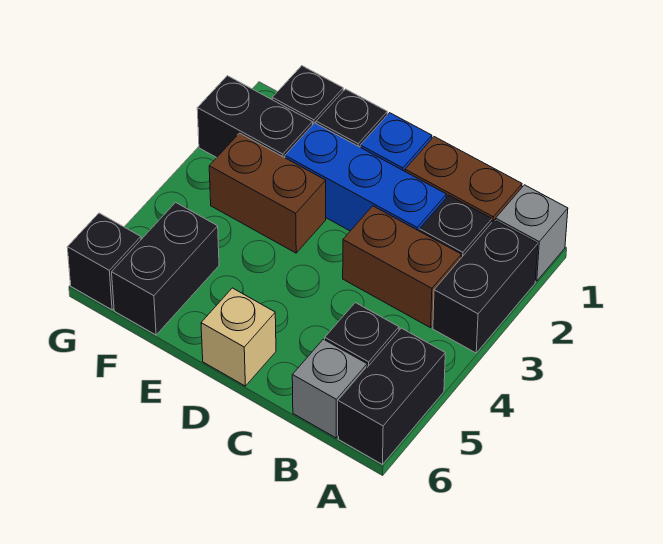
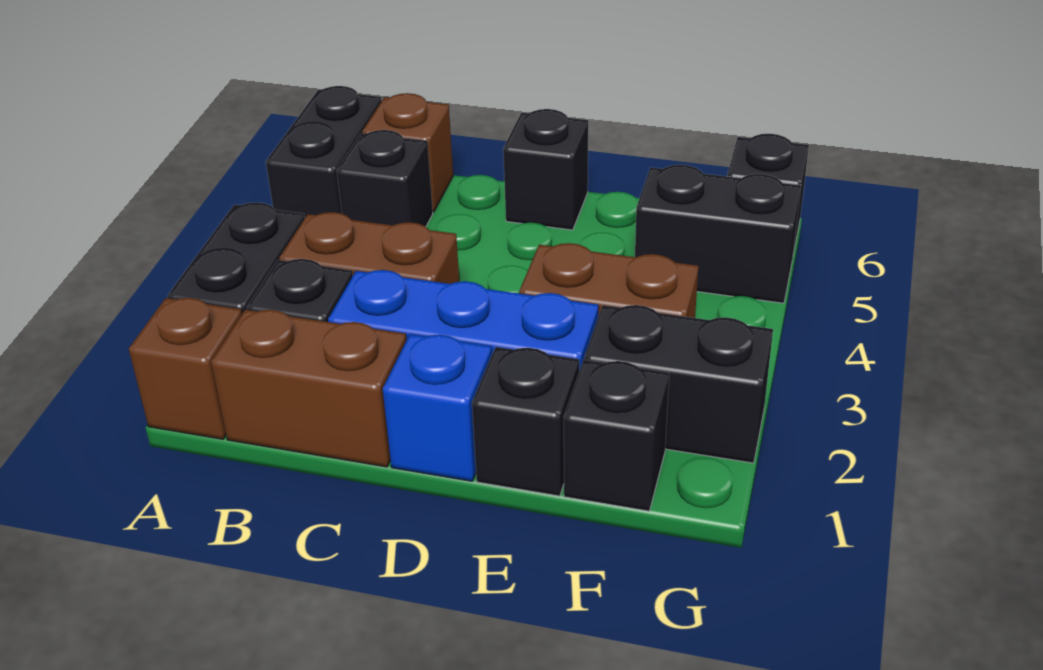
grey brick A1 level 1 -> brown brick A1 level 1
grey brick B6 level 1 -> brown brick B6 level 1
tan brick D6 level 1 -> black brick D6 level 1
black brick F5:F6 level 1 -> black brick F5:G5 level 1

